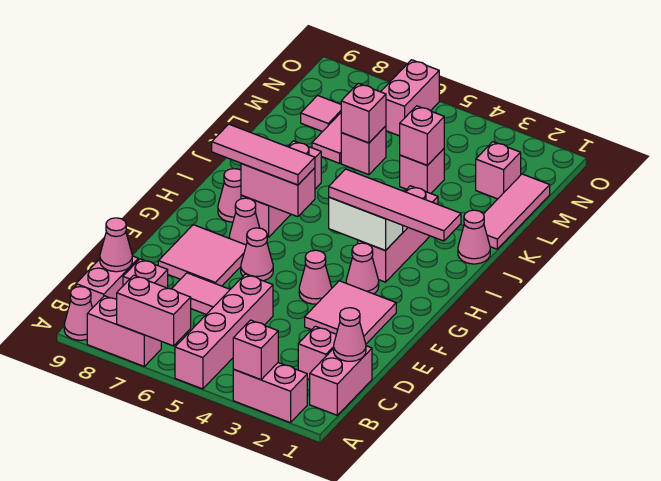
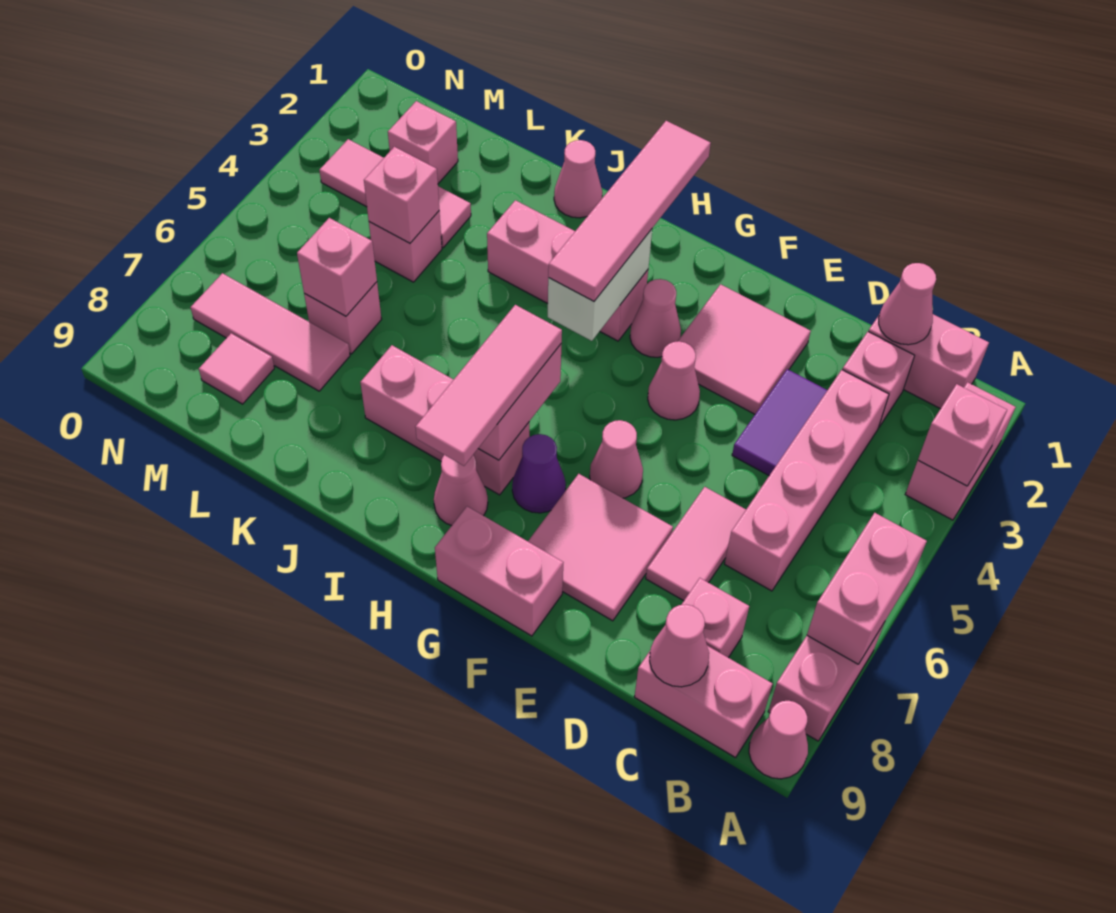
pink brick A5:D5 level 1 -> pink brick C3:C6 level 1
none -> purple tile D3:D4 level 1
pink cone G7 level 1 -> purple cone G7 level 1
pink tile K1:M1 level 1 -> pink tile L3:N3 level 1
pink brick N6:O6 level 1 -> pink brick F9:G9 level 1

